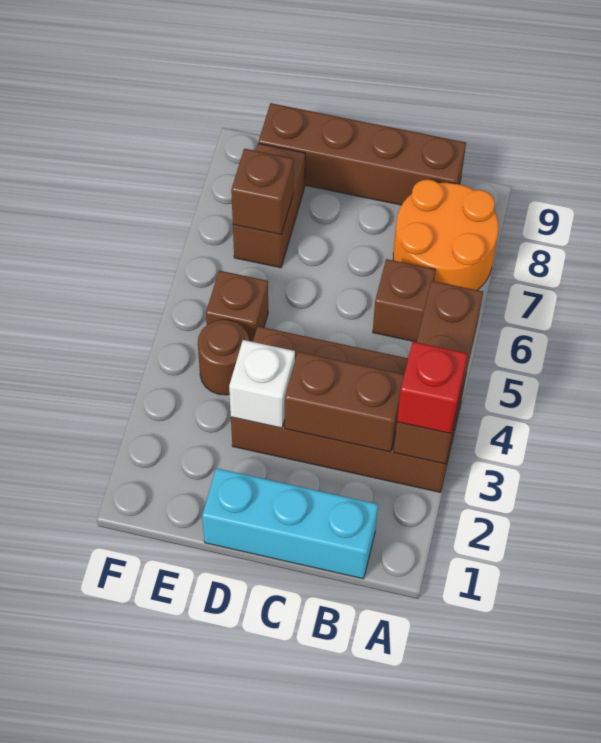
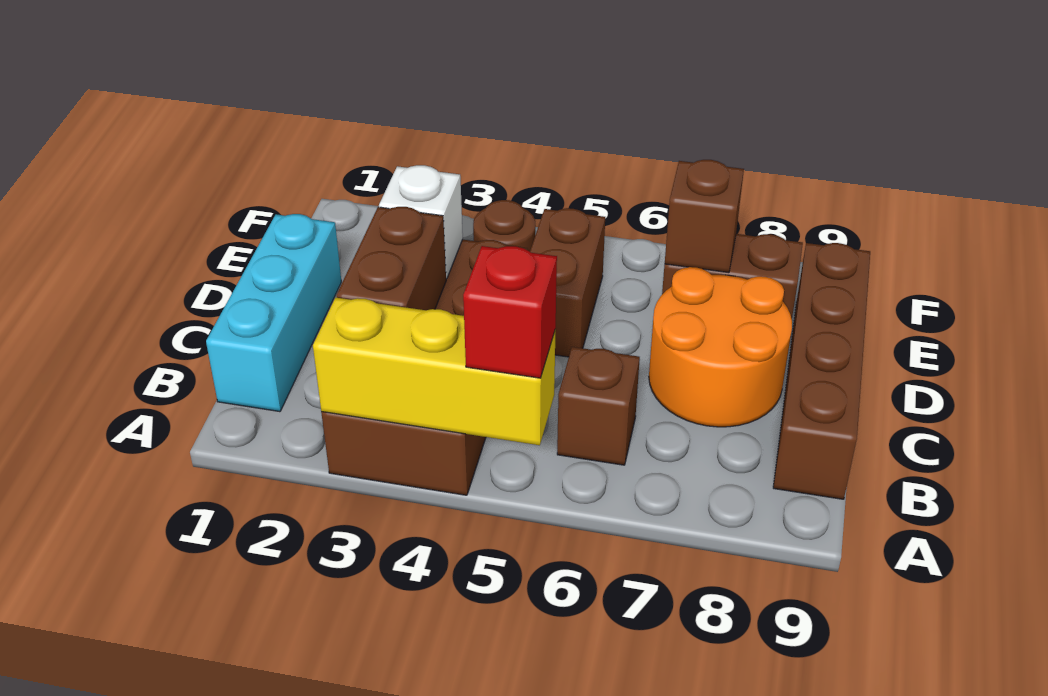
brown brick A3:A5 level 2 -> yellow brick A3:A5 level 2
red brick A3 level 3 -> red brick A5 level 3
orange round brick A7:B8 level 1 -> orange round brick C7:D8 level 1
brown brick E5 level 1 -> brown brick D5:E5 level 1

